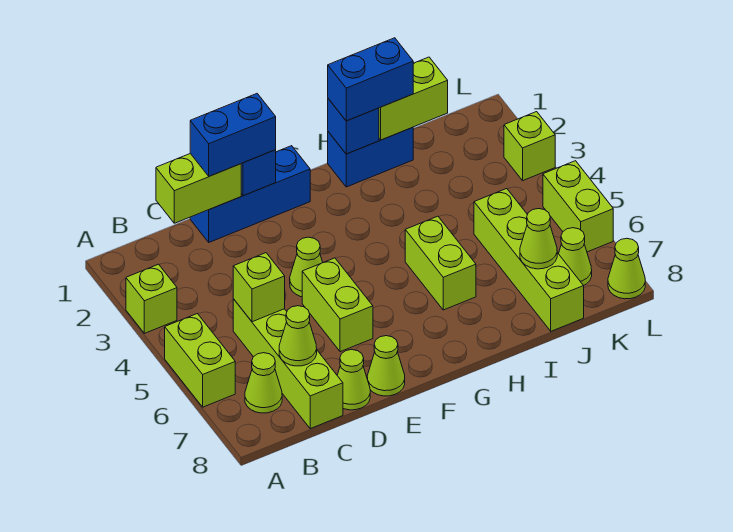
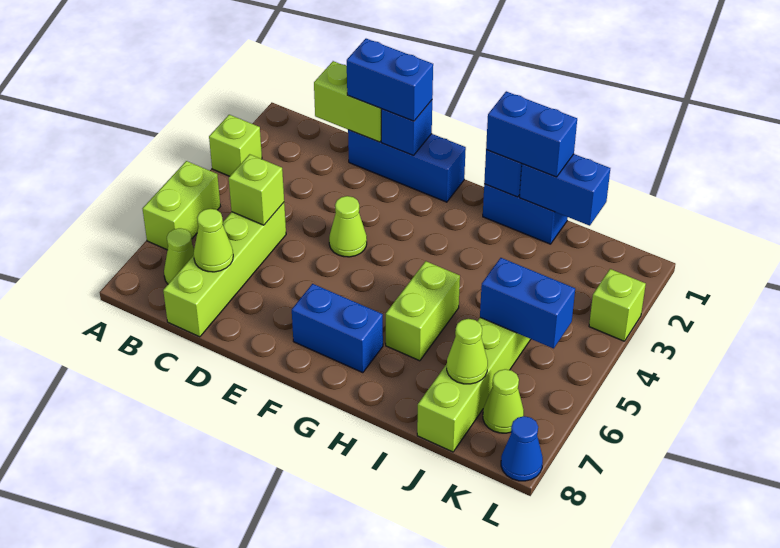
lime cone D8 level 1 -> none
lime brick E5:E6 level 1 -> none
lime cone E8 level 1 -> none
none -> blue brick F7:G7 level 1
lime brick I1:J1 level 2 -> blue brick I1:J1 level 2
none -> blue brick J5:K5 level 2
lime brick L5:L6 level 1 -> none
lime cone L8 level 1 -> blue cone L8 level 1

